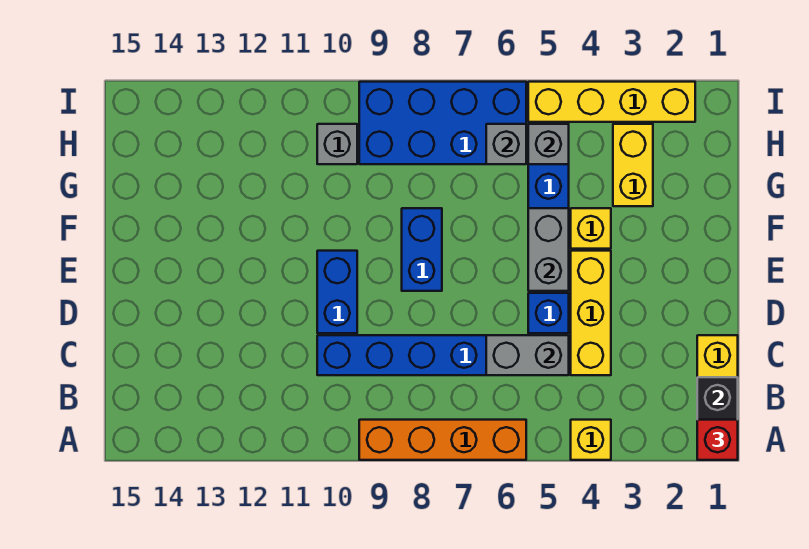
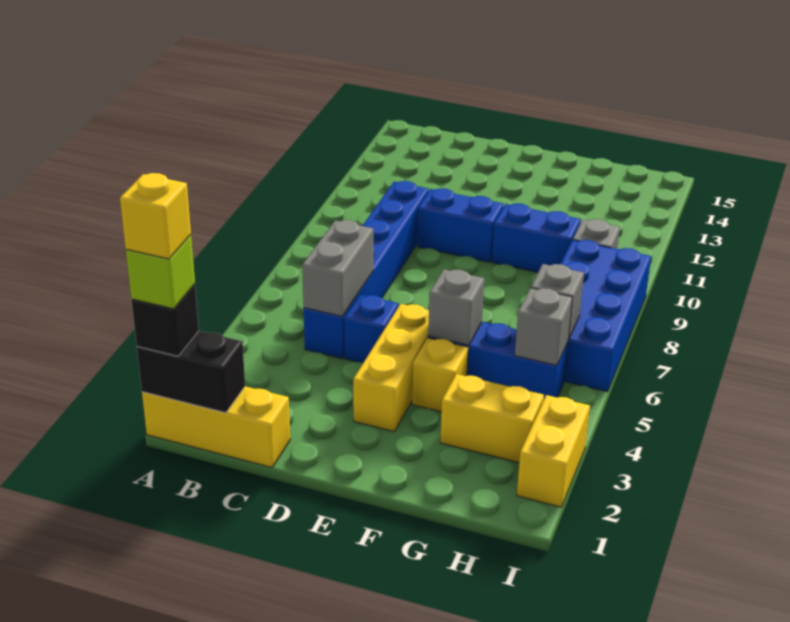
red brick A1 level 3 -> black brick A1 level 3
none -> lime brick A1 level 4
yellow brick A4 level 1 -> yellow brick A1 level 5
orange brick A6:A9 level 1 -> none
yellow brick C4:E4 level 1 -> yellow brick E3:E5 level 1
grey brick E5:F5 level 2 -> grey brick F5 level 2
blue brick E8:F8 level 1 -> blue brick F10:G10 level 1
yellow brick I2:I5 level 1 -> yellow brick I2:I3 level 1

